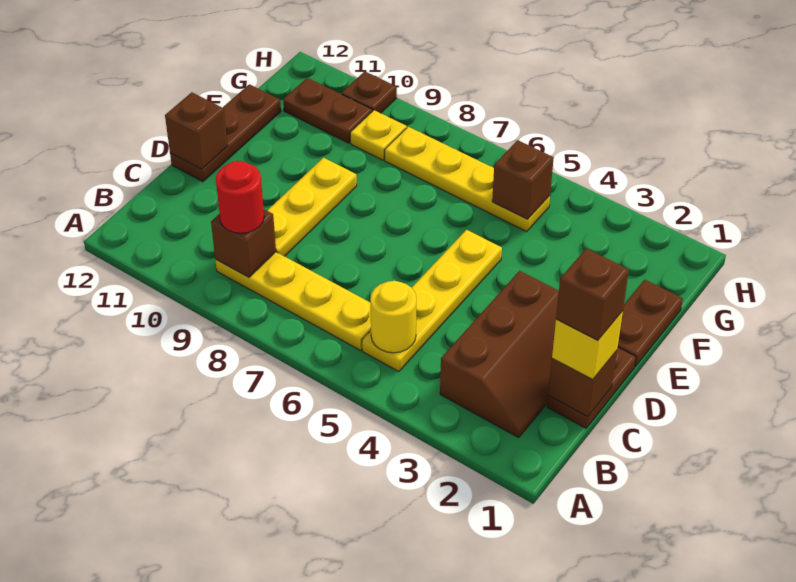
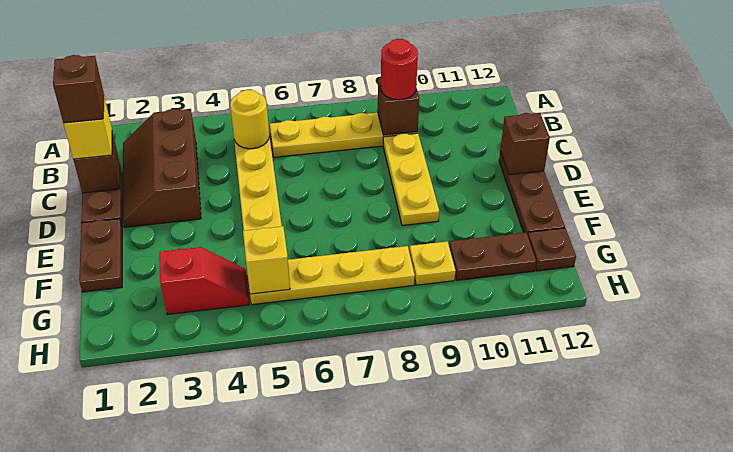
none -> red slope G3:G4 level 1 top 3
brown brick G5 level 2 -> yellow brick G5 level 2
brown plate H10 level 1 -> brown plate G12 level 1

